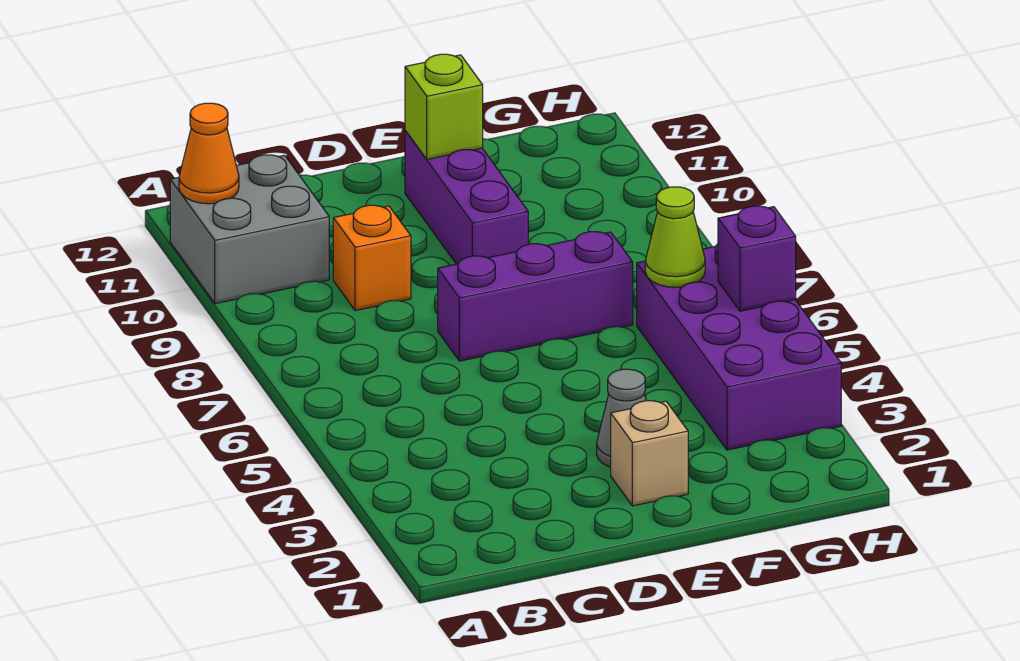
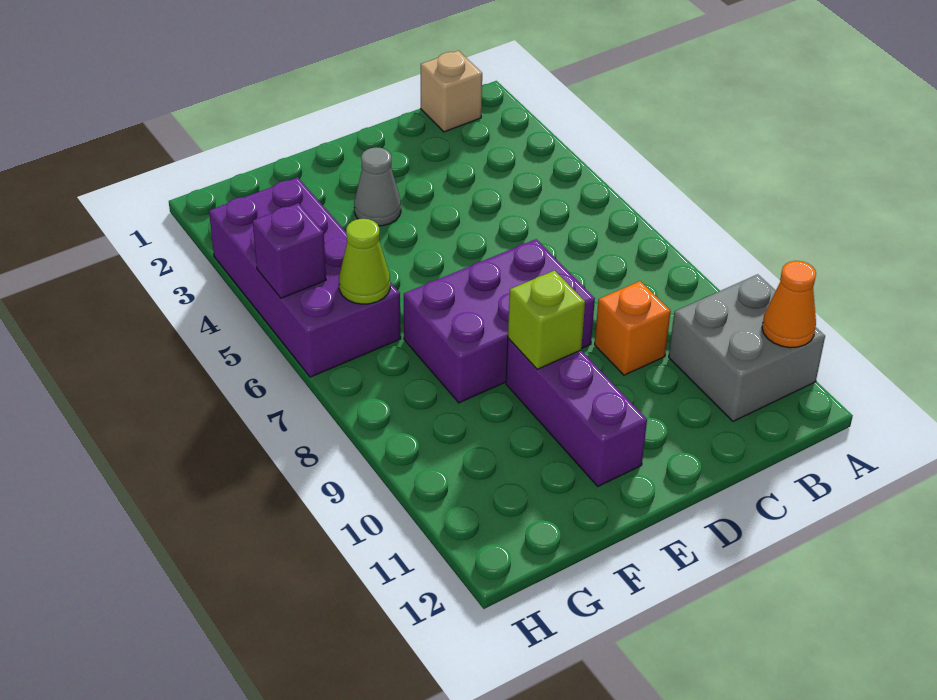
purple brick D7:F7 level 1 -> purple brick D7:F8 level 1
tan brick E2 level 1 -> tan brick B1 level 1
lime brick E11 level 2 -> lime brick E9 level 2

